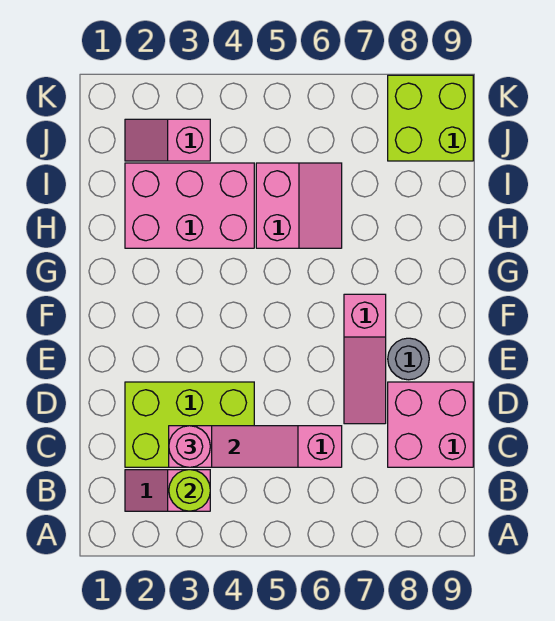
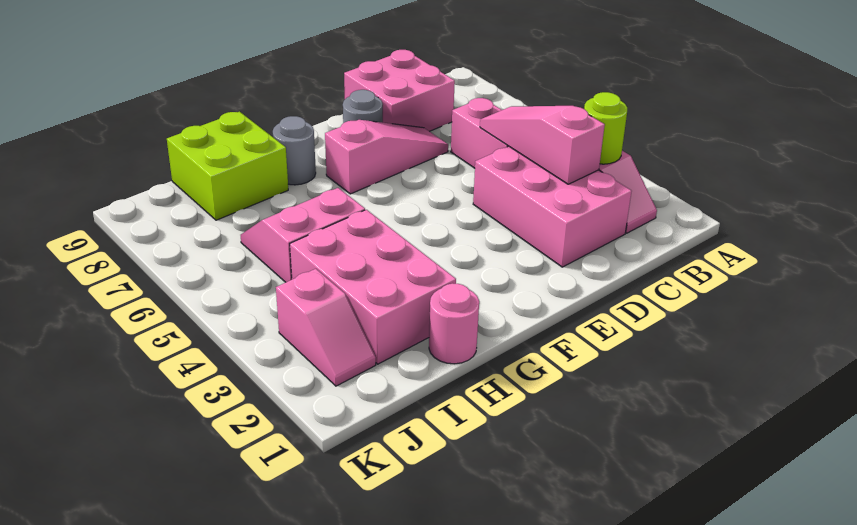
lime brick C2:D4 level 1 -> pink brick C2:D4 level 1
pink round brick C3 level 3 -> pink round brick H1 level 1
none -> grey round brick G8 level 1
lime brick J8:K9 level 1 -> lime brick H8:I9 level 1

